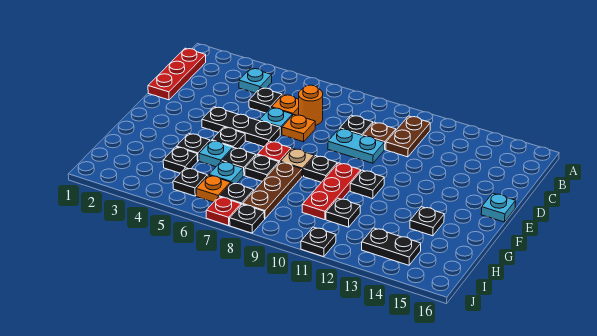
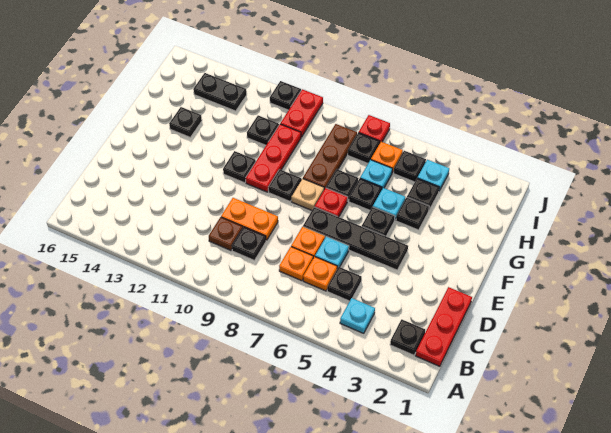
brown plate B11:C11 level 1 -> none
orange round brick C7 level 1 -> orange plate C7 level 1
cyan plate D9:D10 level 1 -> orange plate D9:D10 level 1
black plate E4:E6 level 1 -> black plate E4:E7 level 1
cyan plate E16 level 1 -> cyan plate I4 level 1
none -> red plate I10:J10 level 1
black plate J8 level 1 -> black plate B2 level 1

